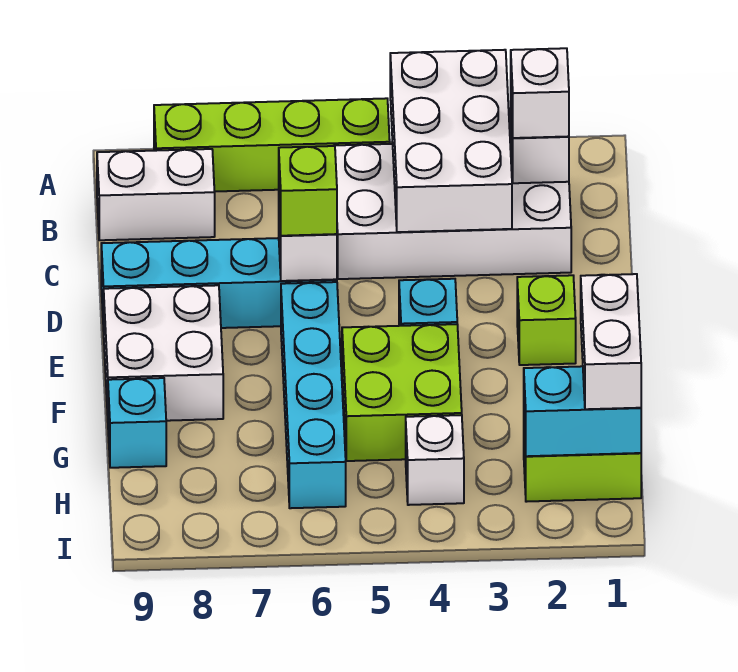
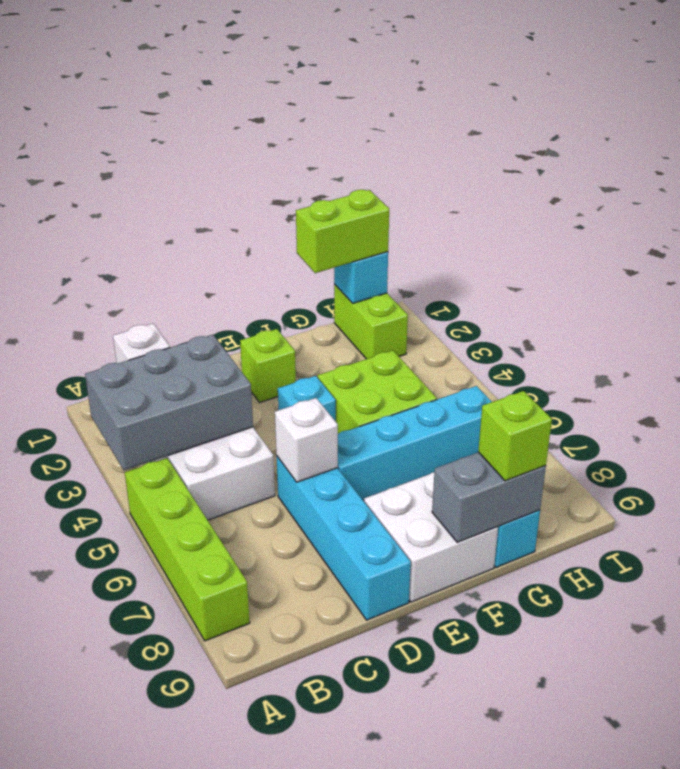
white brick A3:C4 level 2 -> grey brick A3:C4 level 2
white brick B2 level 3 -> none
white brick B8:B9 level 1 -> none
lime brick D6 level 3 -> lime brick G9 level 3
none -> grey brick F9:G9 level 2
white brick G1:H1 level 3 -> lime brick G1:H1 level 3
cyan brick H1:H2 level 2 -> cyan brick H1 level 2
white brick H4 level 1 -> none

